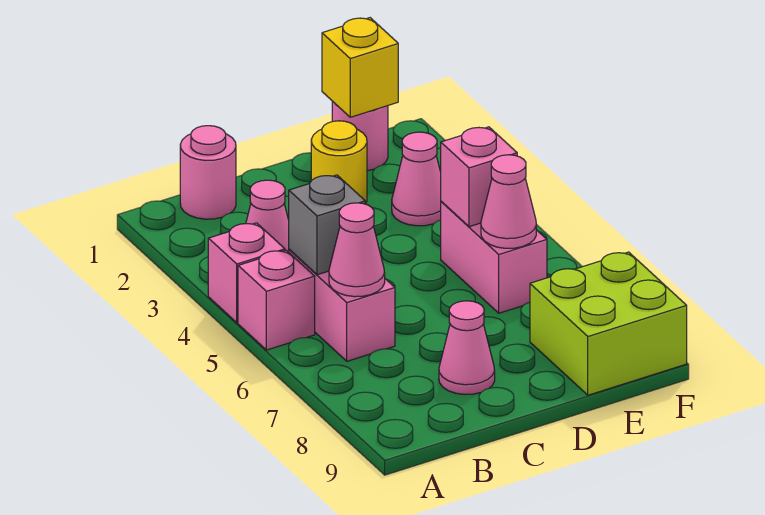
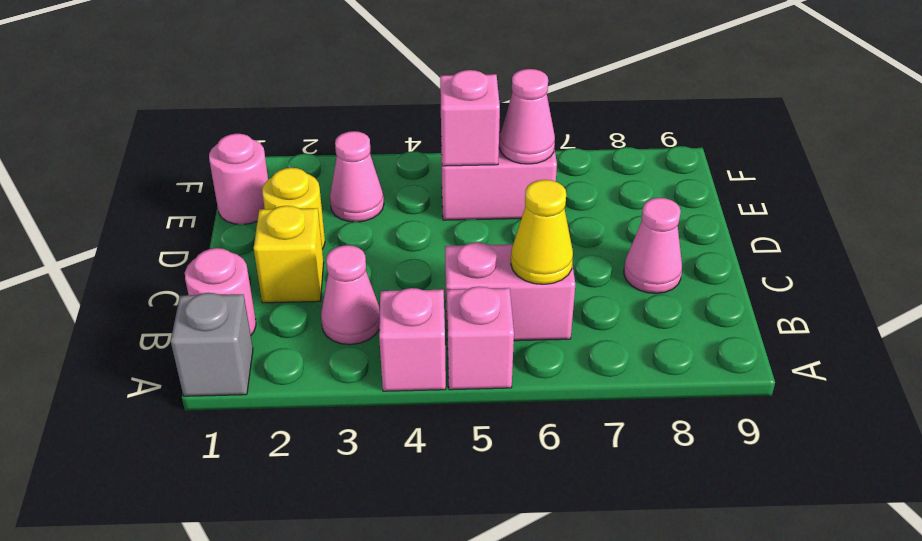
grey brick B5 level 2 -> grey brick A1 level 1
pink cone B6 level 2 -> yellow cone B6 level 2
yellow brick E1 level 2 -> yellow brick C2 level 1
lime brick E8:F9 level 1 -> none

